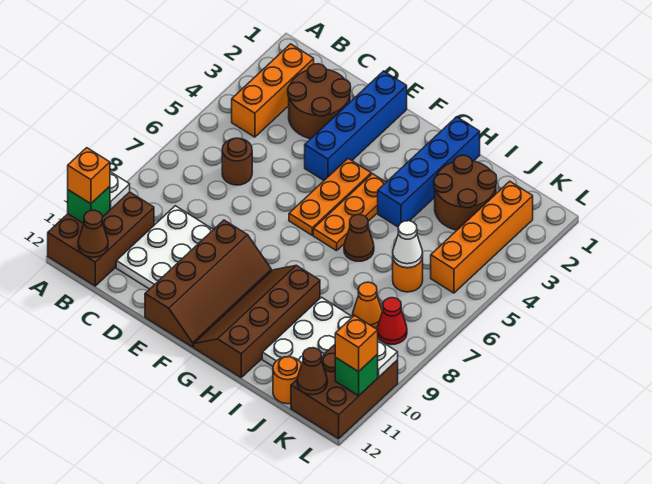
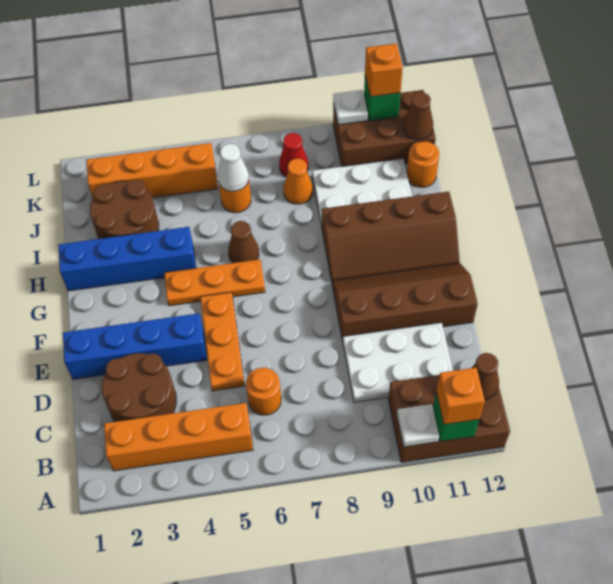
orange brick B2:B4 level 1 -> orange brick B2:B5 level 1
brown round brick C6 level 1 -> orange round brick C6 level 1
orange plate F4:F6 level 1 -> orange plate D5:F5 level 1

